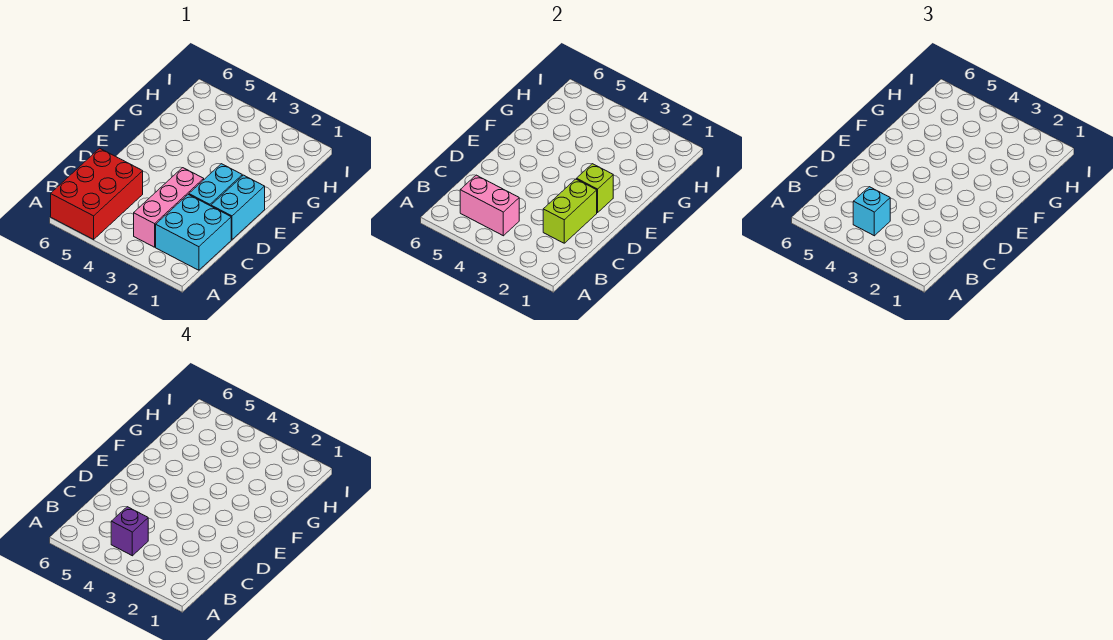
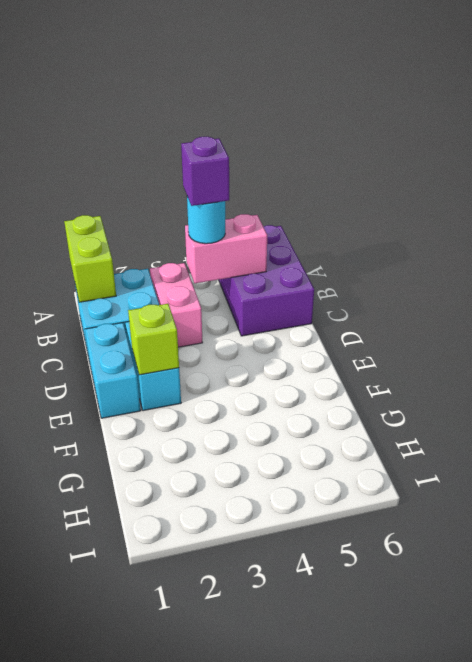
red brick A5:C6 level 1 -> purple brick A5:C6 level 1
pink brick B3:D3 level 1 -> pink brick B3:C3 level 1
cyan brick B4 level 3 -> cyan round brick B4 level 3
lime brick C2:D2 level 2 -> lime brick A1:B1 level 2

